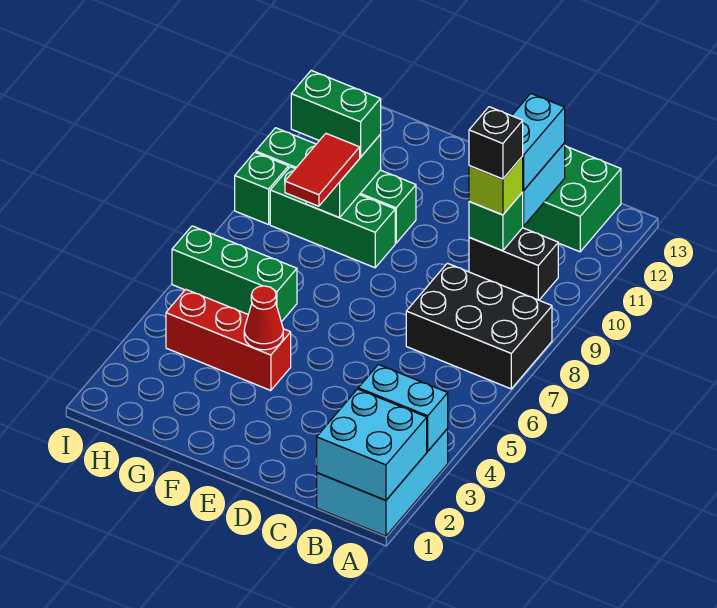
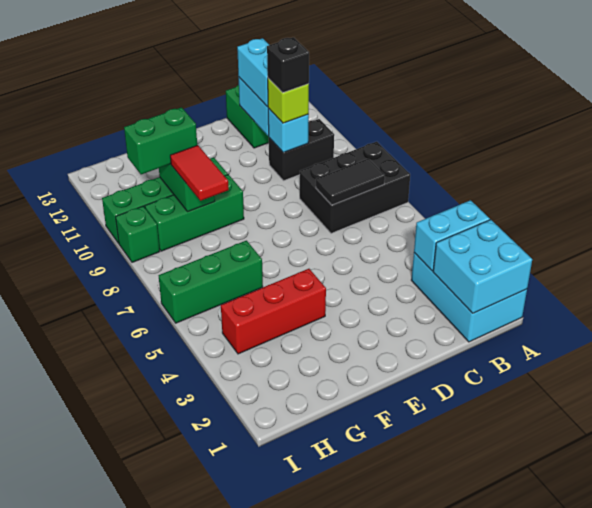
none -> black tile B7:C7 level 2
green brick C10 level 2 -> cyan brick C10 level 2
red cone F4 level 2 -> none

